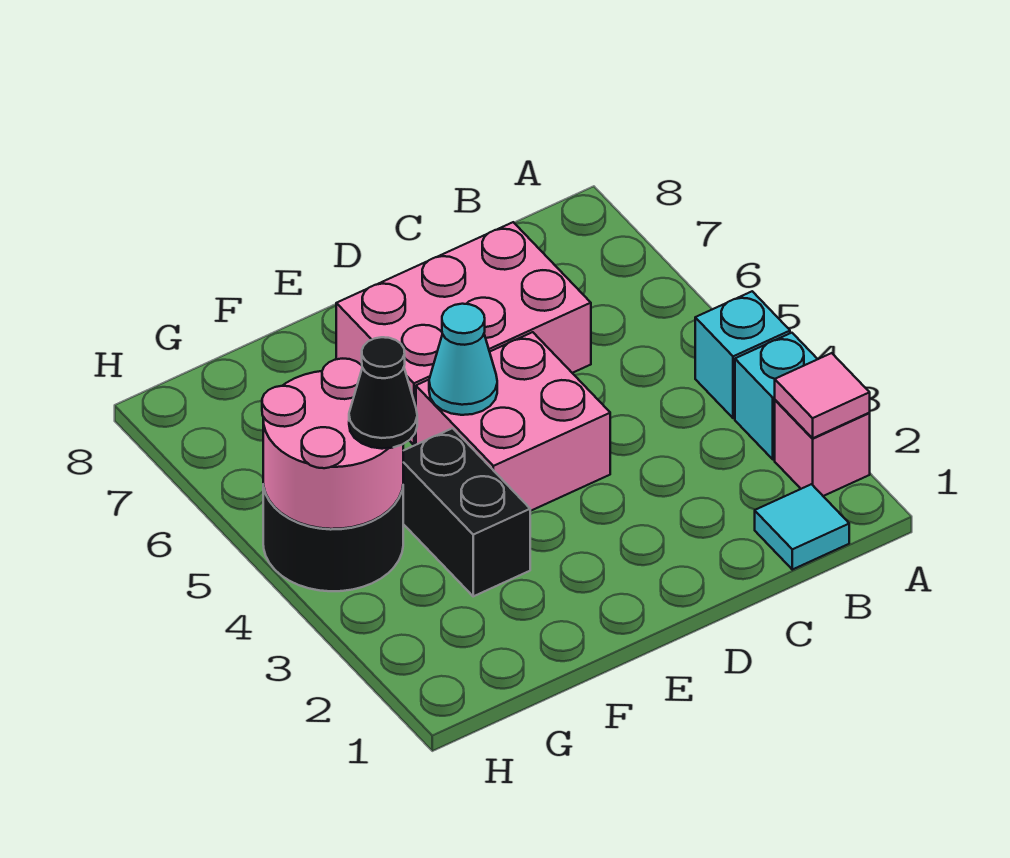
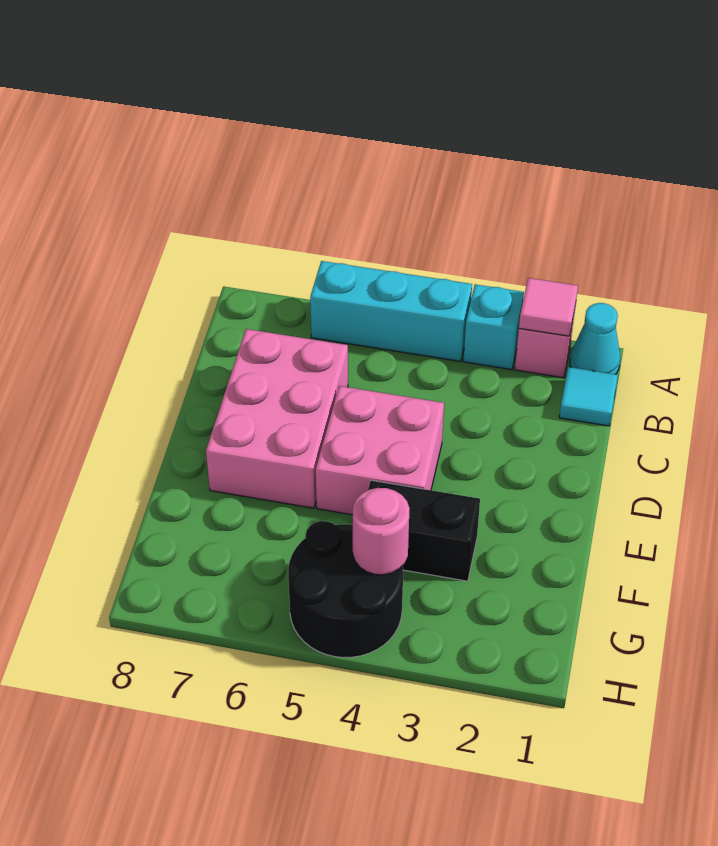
cyan brick A4 level 1 -> cyan brick A4:A6 level 1
cyan cone E5 level 2 -> cyan cone A1 level 1
pink round brick G4:H5 level 2 -> pink round brick G4 level 2
black cone G4 level 3 -> none

